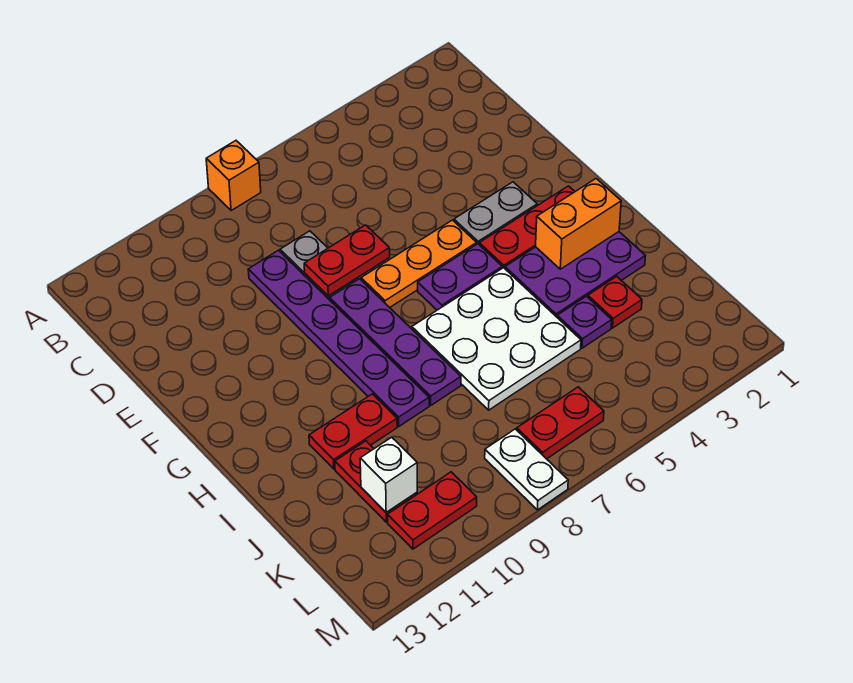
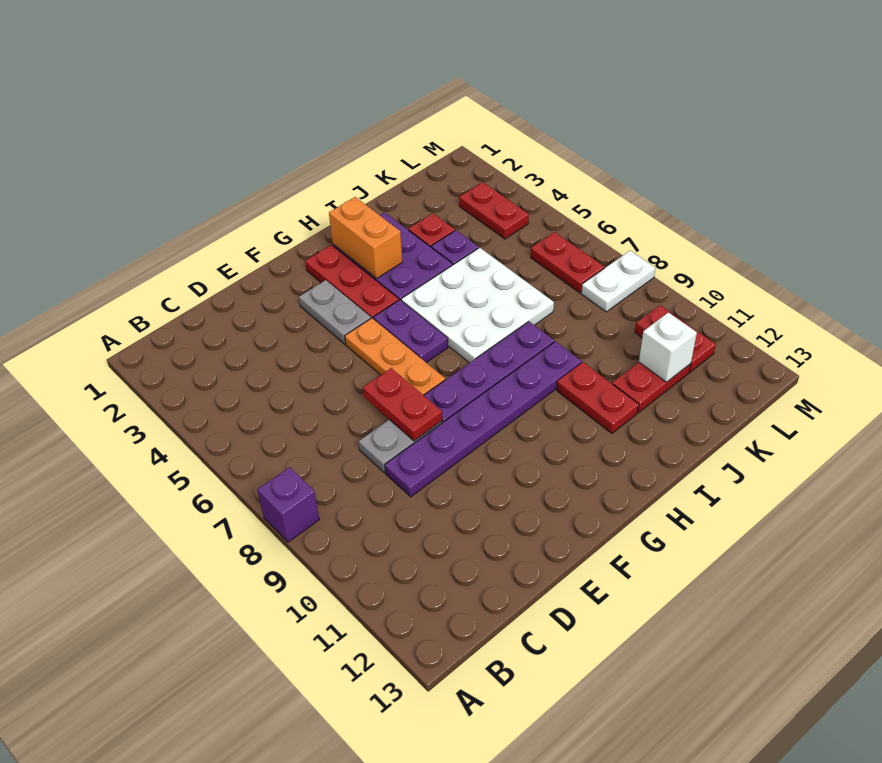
orange brick A8 level 1 -> purple brick A8 level 1
none -> red plate L3:L4 level 1

